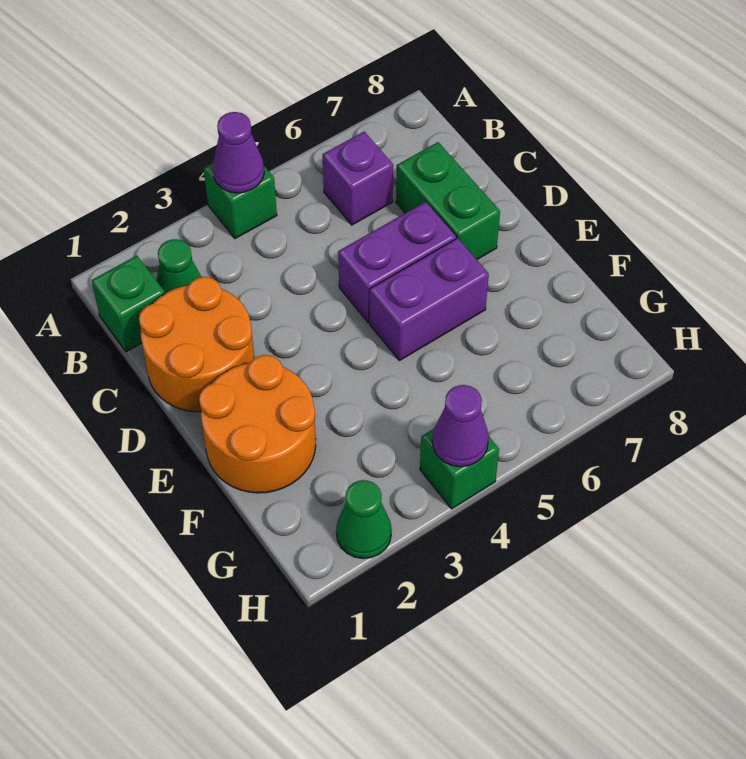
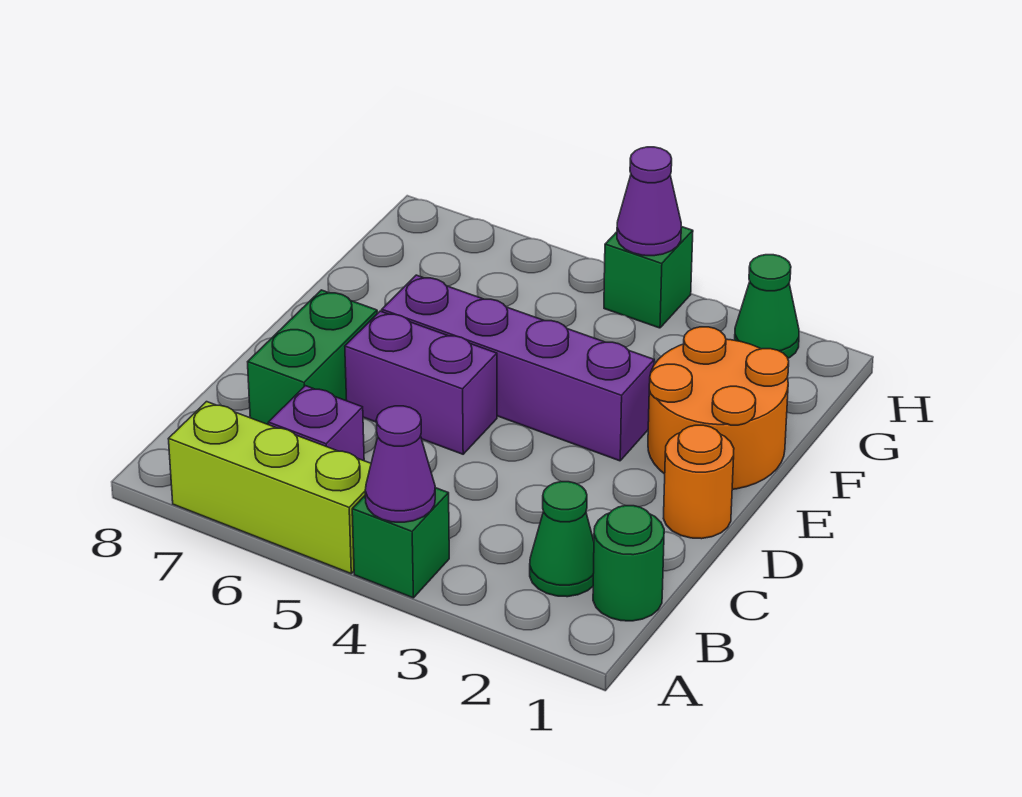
none -> lime brick A5:A7 level 1
green brick B1 level 1 -> green round brick B1 level 1
orange round brick C1:D2 level 1 -> orange round brick D1 level 1
purple brick E5:E6 level 1 -> purple brick E3:E6 level 1

